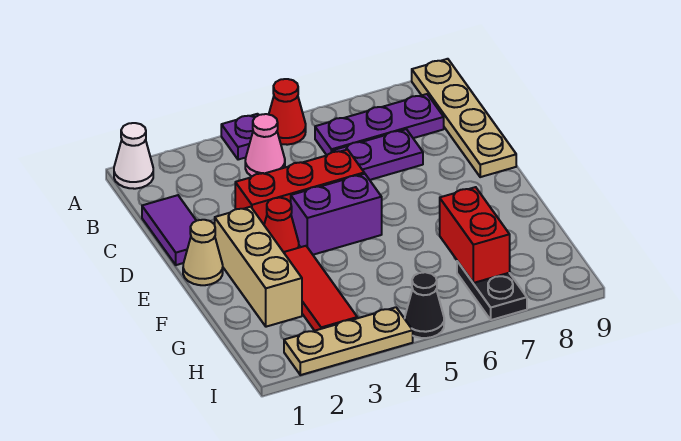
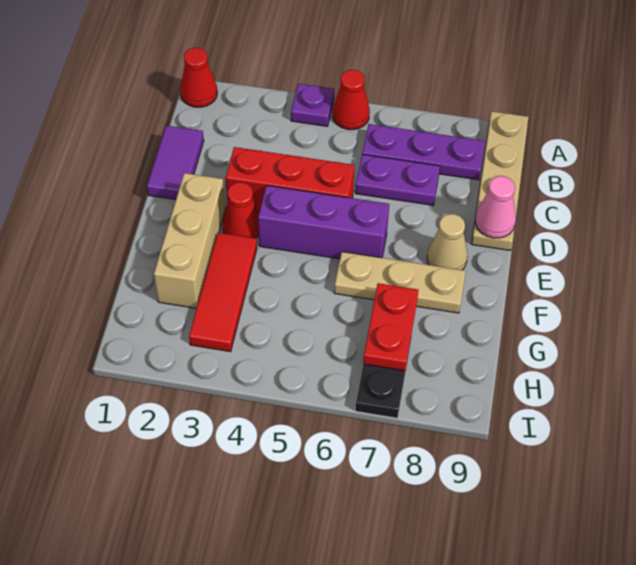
white cone A1 level 1 -> red cone A1 level 1
pink cone B4 level 1 -> pink cone D9 level 2
tan cone E1 level 1 -> tan cone E8 level 1
purple brick E4:E5 level 1 -> purple brick E4:E6 level 1
red brick G7:H7 level 2 -> red plate G7:H7 level 2
tan plate I2:I4 level 1 -> tan plate F6:F8 level 1
black cone I5 level 1 -> none

